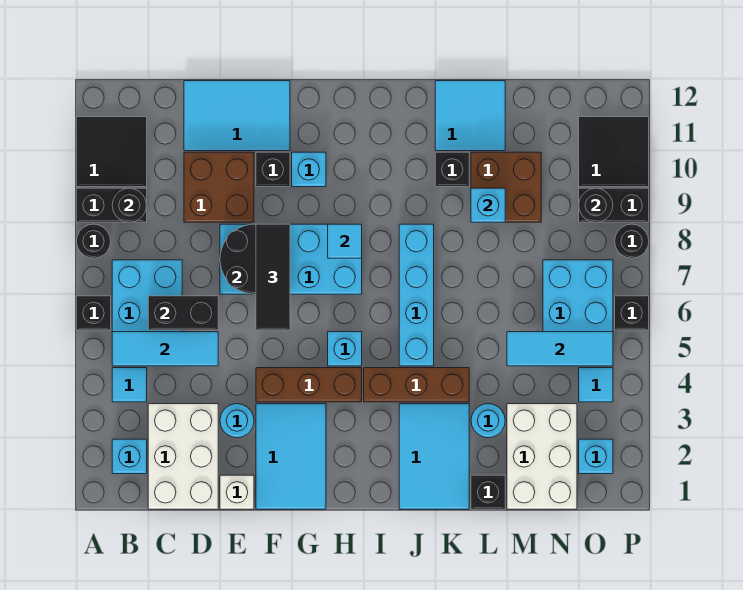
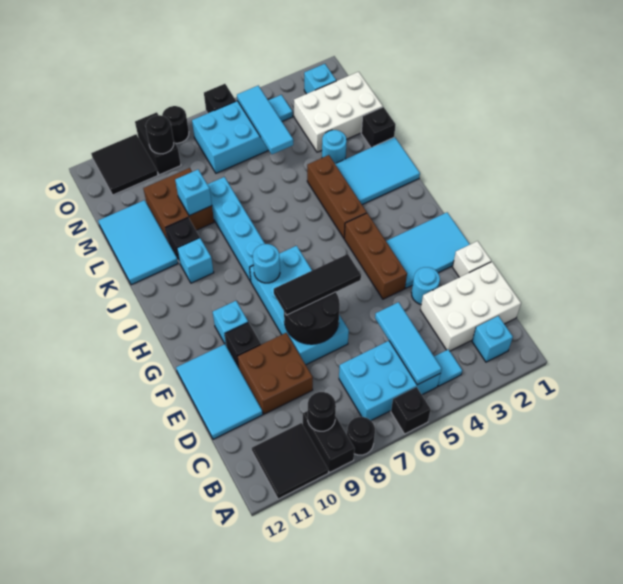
black brick C6:D6 level 2 -> none
cyan brick H5 level 1 -> cyan brick J10 level 1
cyan tile H8 level 2 -> cyan round brick H8 level 2
cyan brick J5:J8 level 1 -> cyan brick I8:L8 level 1
cyan tile K11:L12 level 1 -> cyan tile K11:M12 level 1

